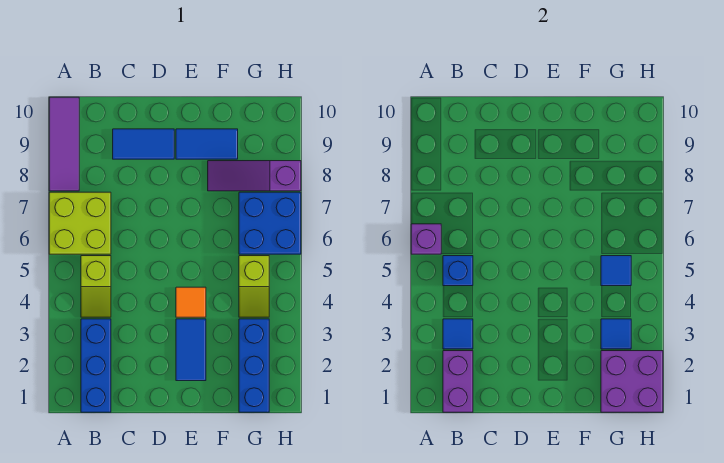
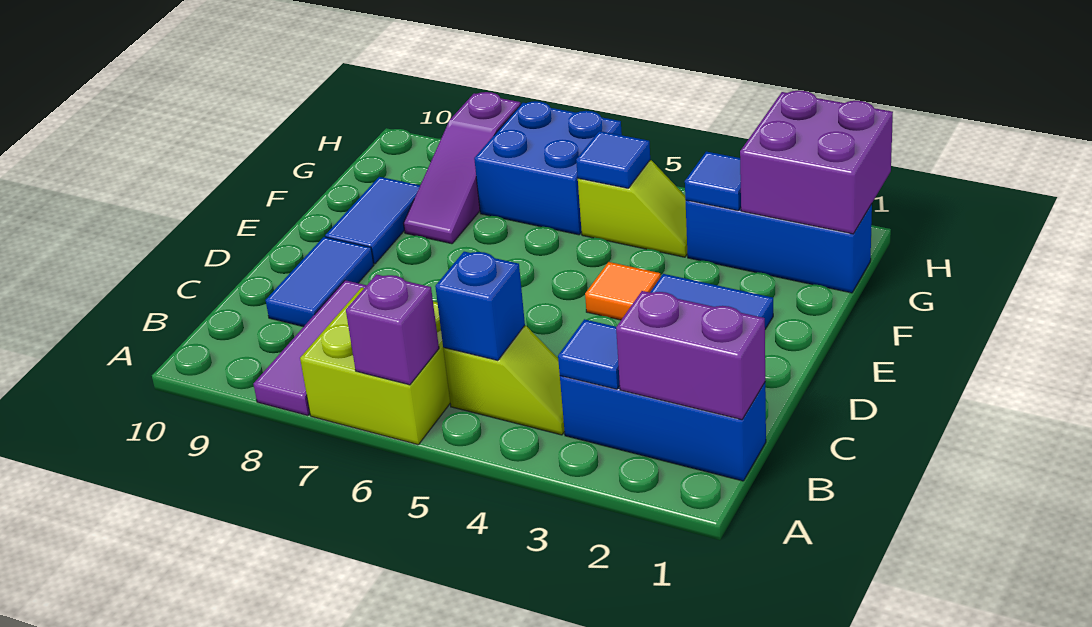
purple tile A8:A10 level 1 -> purple tile A8:C8 level 1

